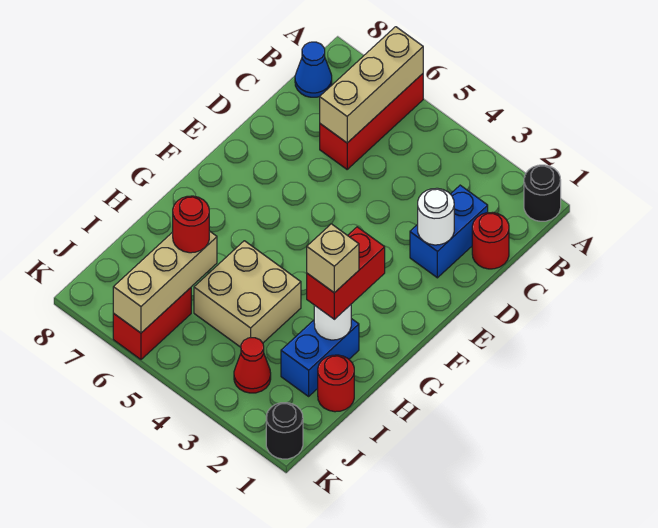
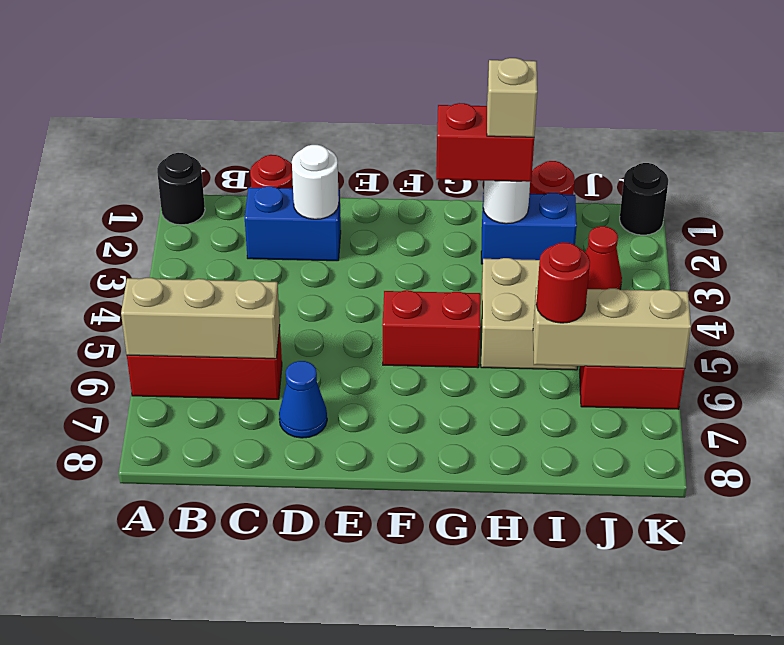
blue cone B8 level 1 -> blue cone D7 level 1
none -> red brick F5:G5 level 1

